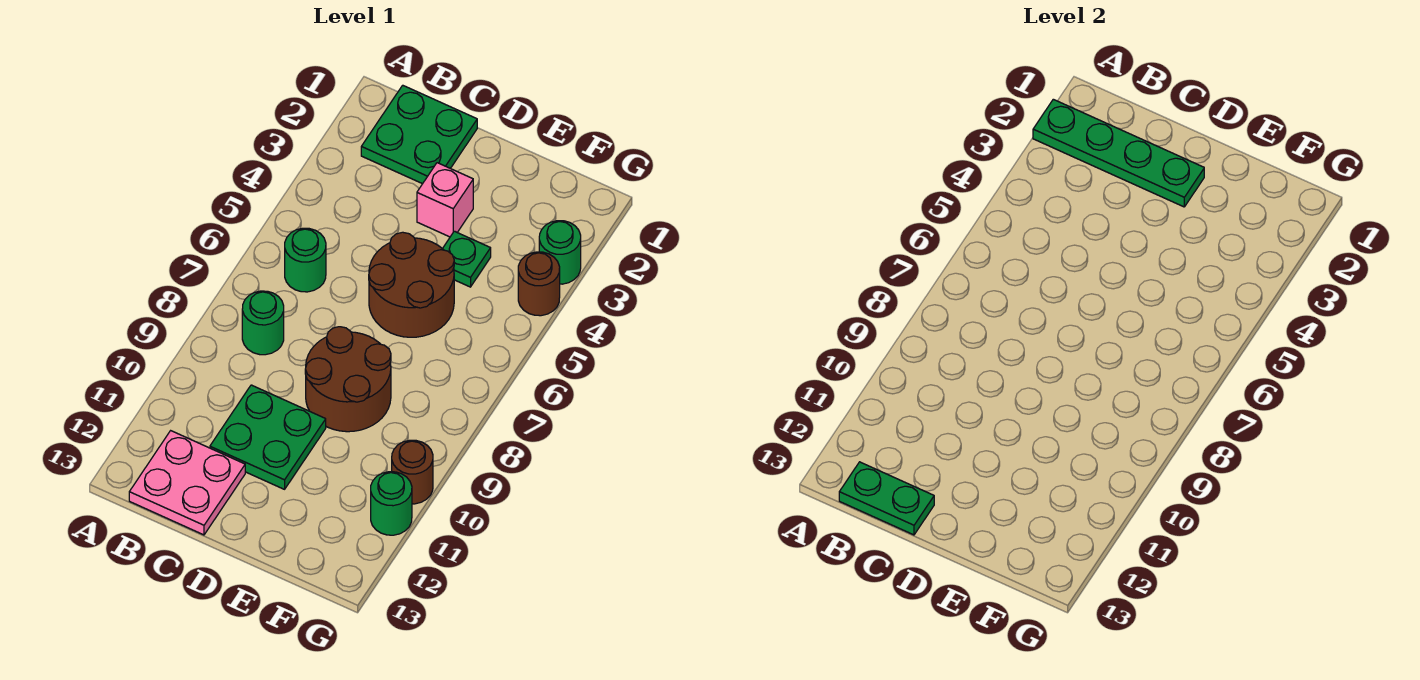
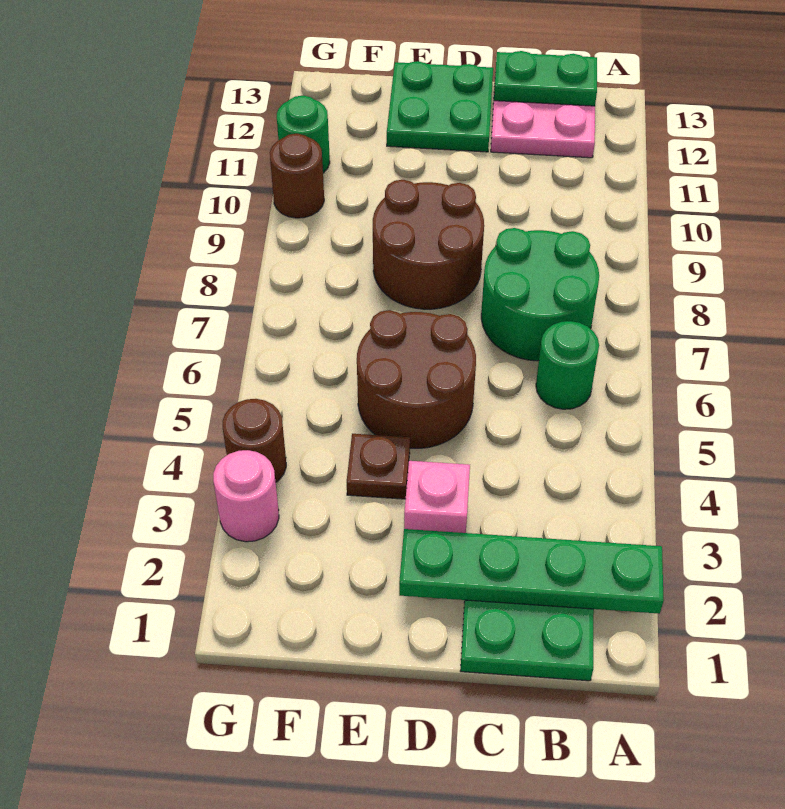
green round brick B8 level 1 -> green round brick B7:C8 level 1
green plate C10:D11 level 1 -> green plate D12:E13 level 1
green plate E4 level 1 -> brown plate E4 level 1
green round brick G3 level 1 -> pink round brick G3 level 1

